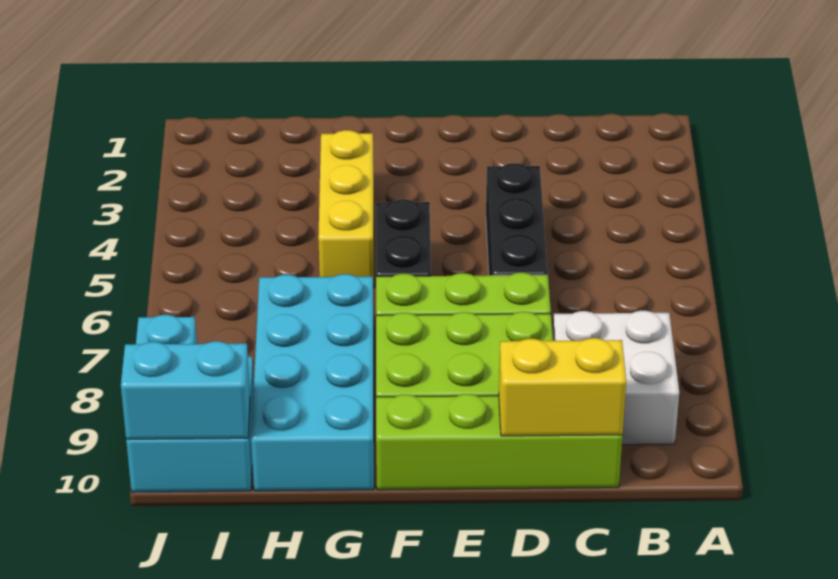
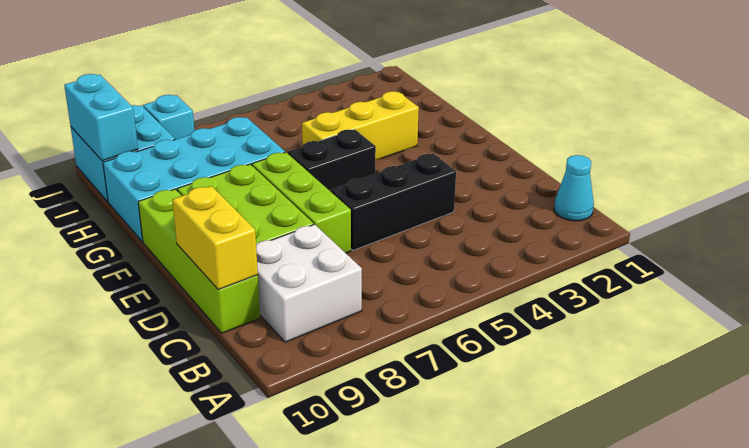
none -> cyan cone B1 level 1

